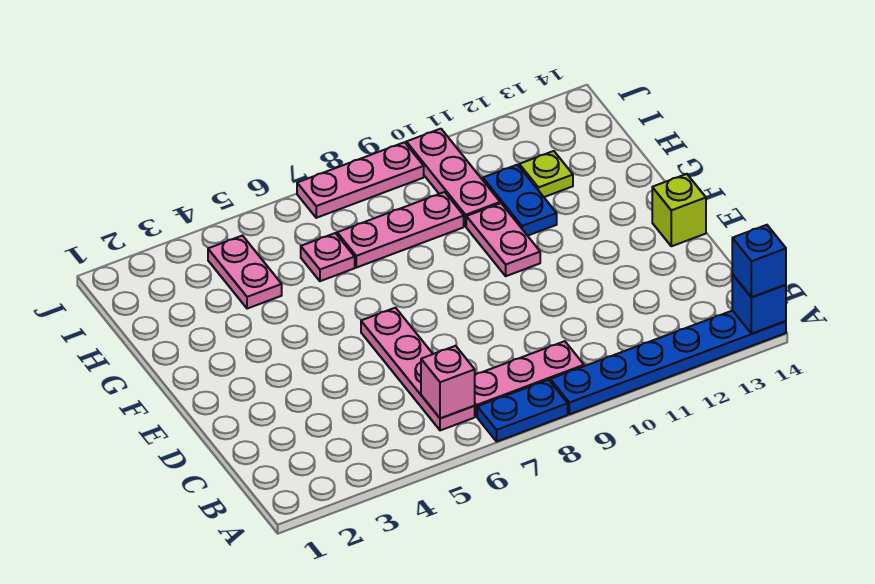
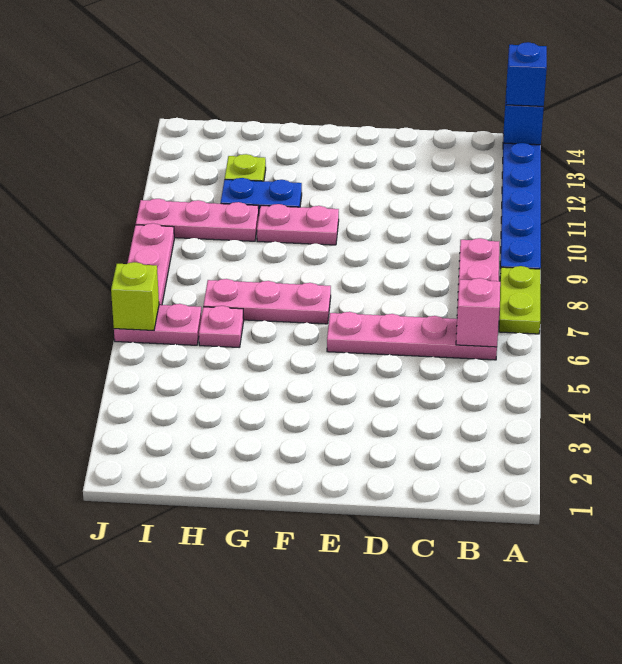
blue plate A7:A8 level 1 -> lime plate A7:A8 level 1
lime brick E14 level 1 -> lime brick J6 level 2
pink plate H4:I4 level 1 -> pink plate I6:J6 level 1
pink plate H7:H9 level 1 -> pink plate F7:H7 level 1

